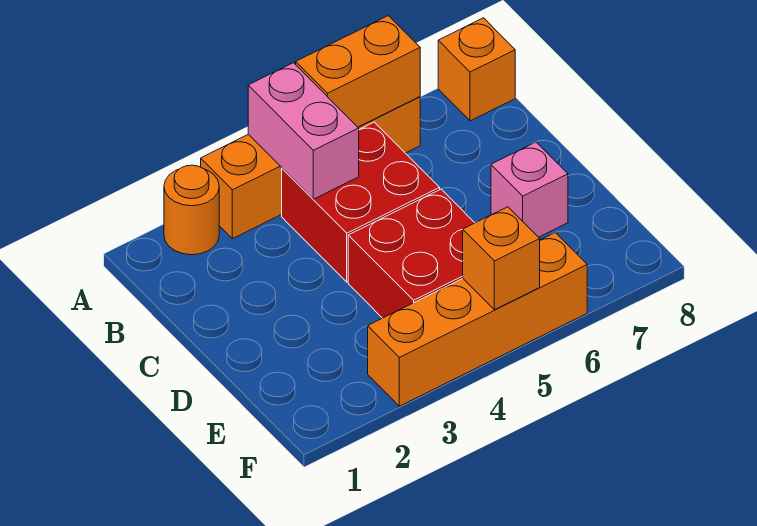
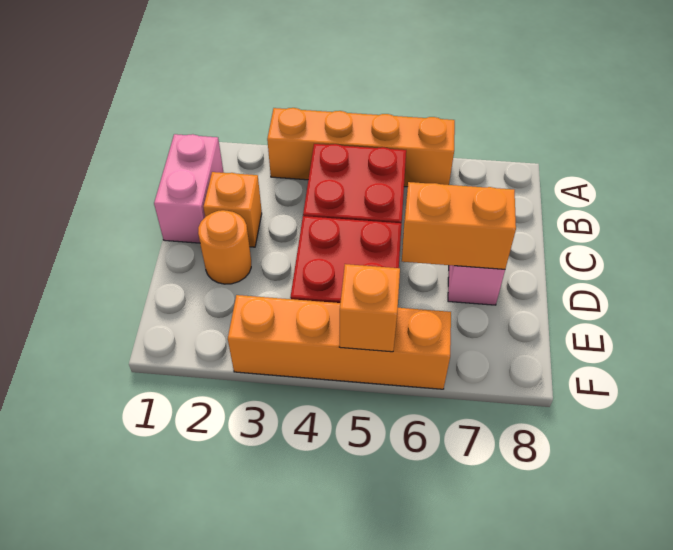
orange round brick A2 level 1 -> orange round brick D2 level 1
pink brick A4:B4 level 2 -> pink brick B1:C1 level 1
orange brick A5:A6 level 2 -> orange brick D6:D7 level 2
orange brick A8 level 1 -> orange brick C2 level 1

